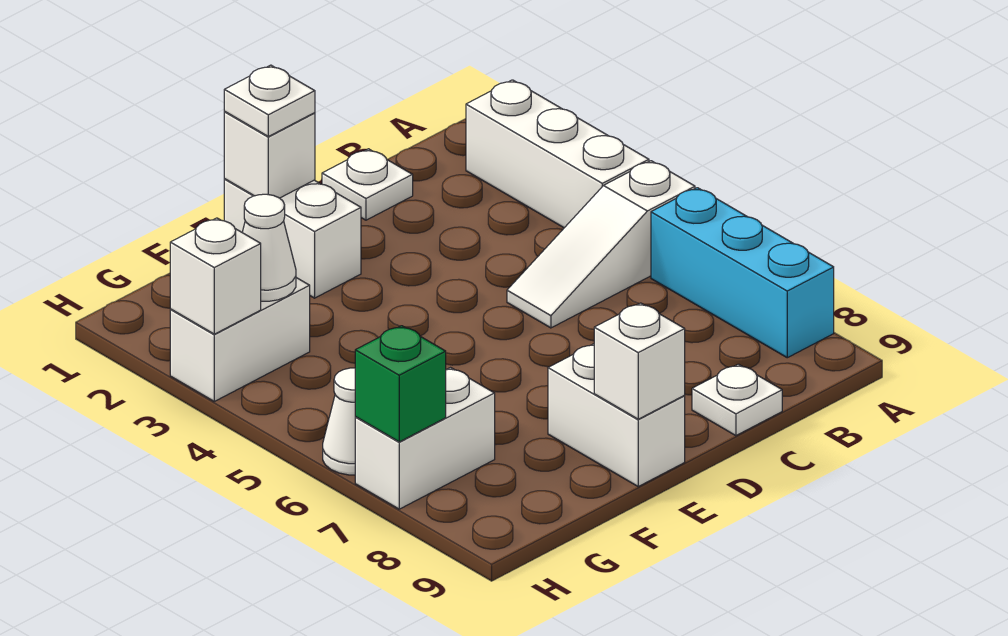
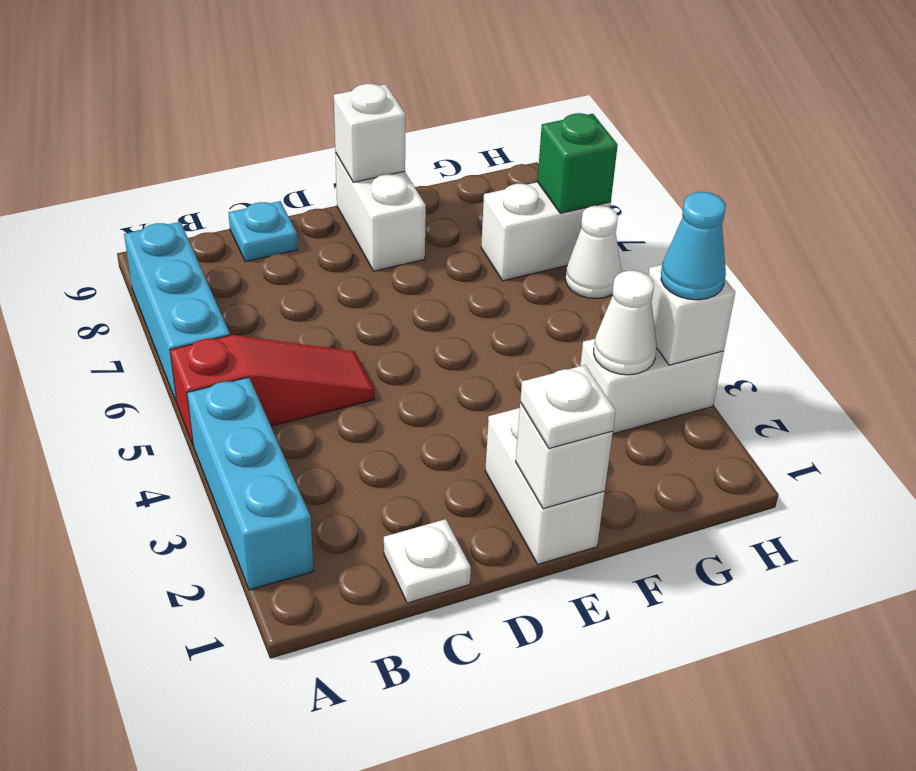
white brick A2:A4 level 1 -> cyan brick A2:A4 level 1
white slope A5:C5 level 1 top A -> red slope A5:C5 level 1 top A
white plate C9 level 1 -> cyan plate C9 level 1
none -> cyan cone H3 level 3

